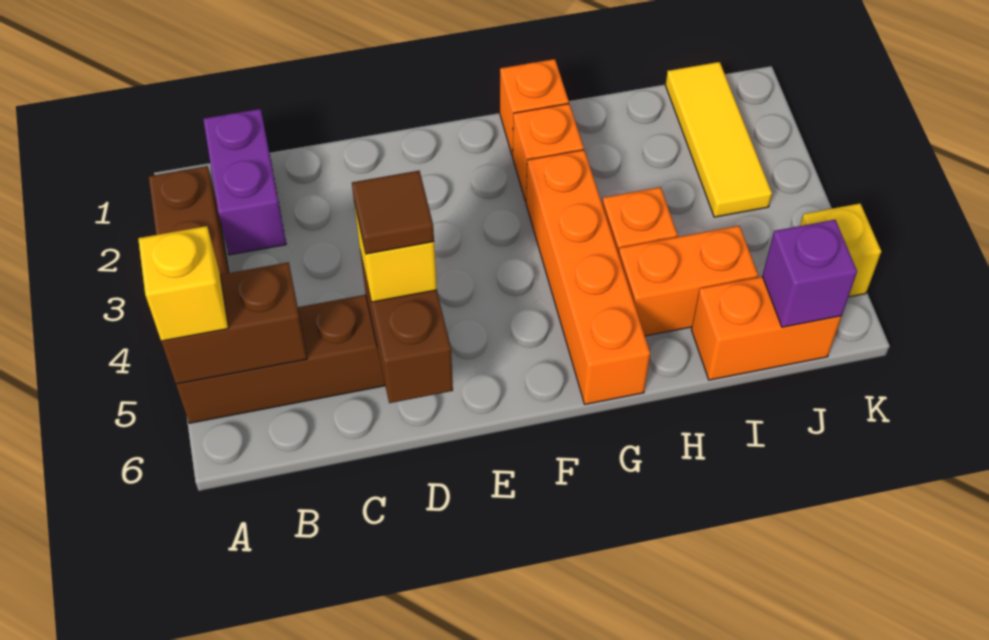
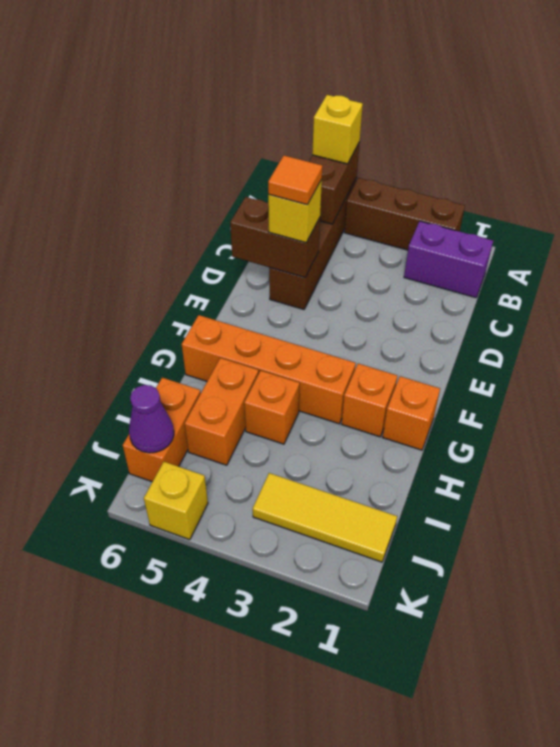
brown tile D5 level 4 -> orange tile D5 level 4
purple brick J6 level 2 -> purple cone J6 level 2

